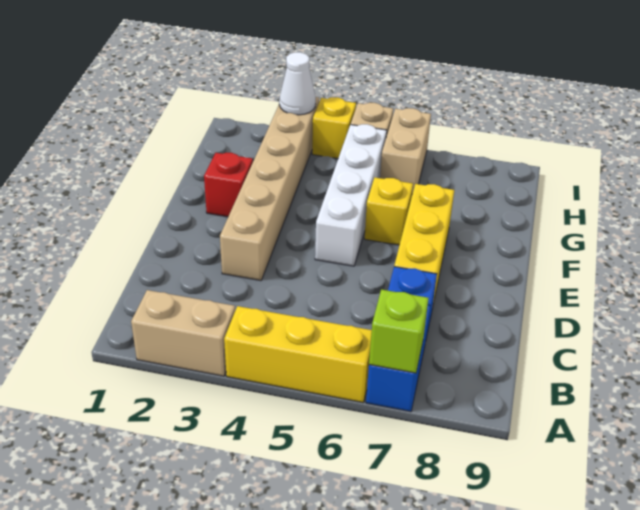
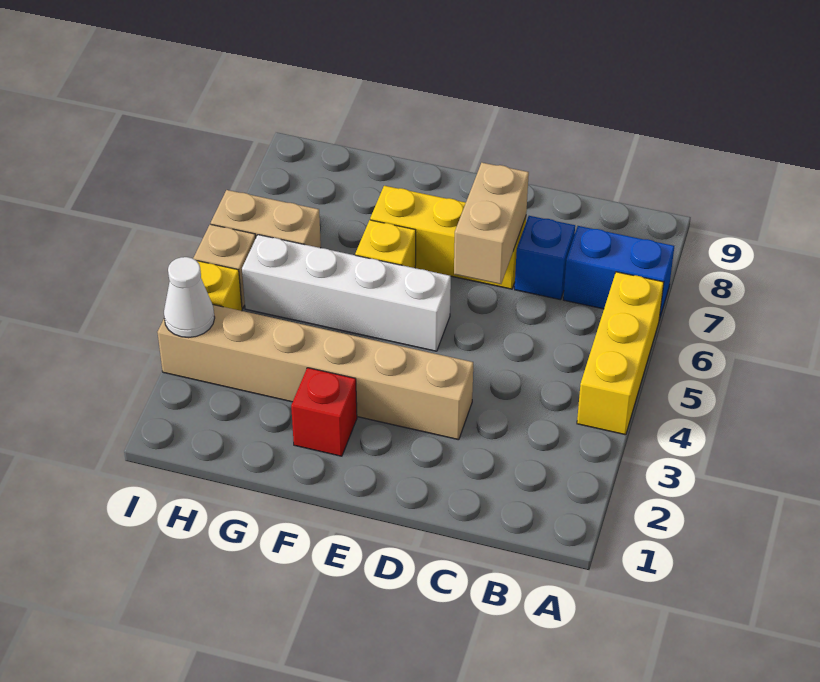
tan brick A2:A3 level 1 -> tan brick D6:D7 level 2
lime brick A7 level 2 -> none

